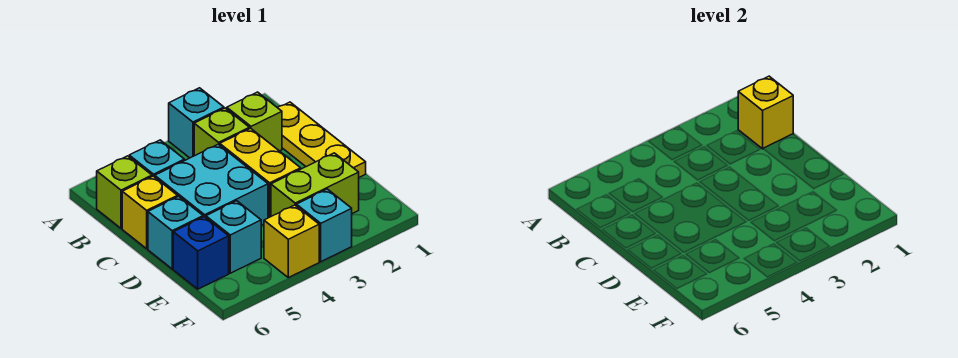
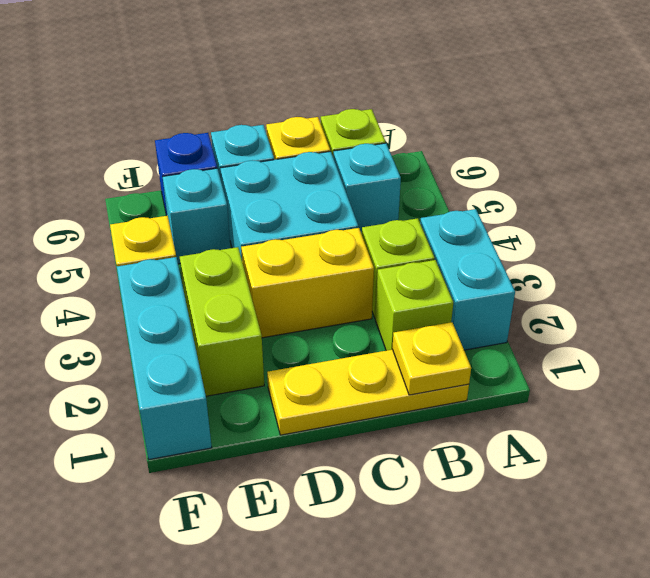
cyan brick A3 level 1 -> cyan brick A2:A3 level 1
yellow brick B1 level 2 -> yellow plate B1 level 2
cyan brick F3 level 1 -> cyan brick F1:F3 level 1

